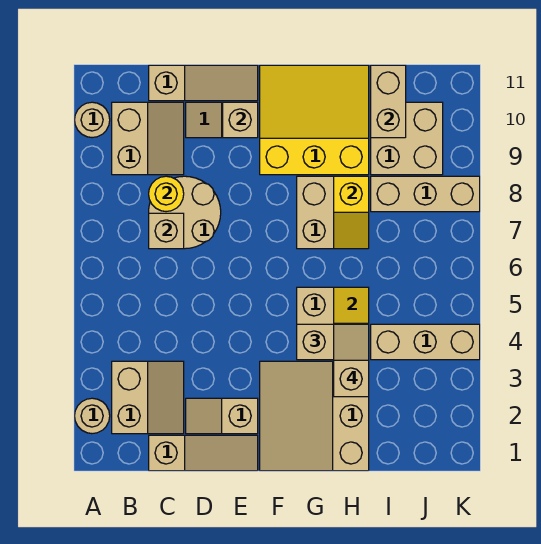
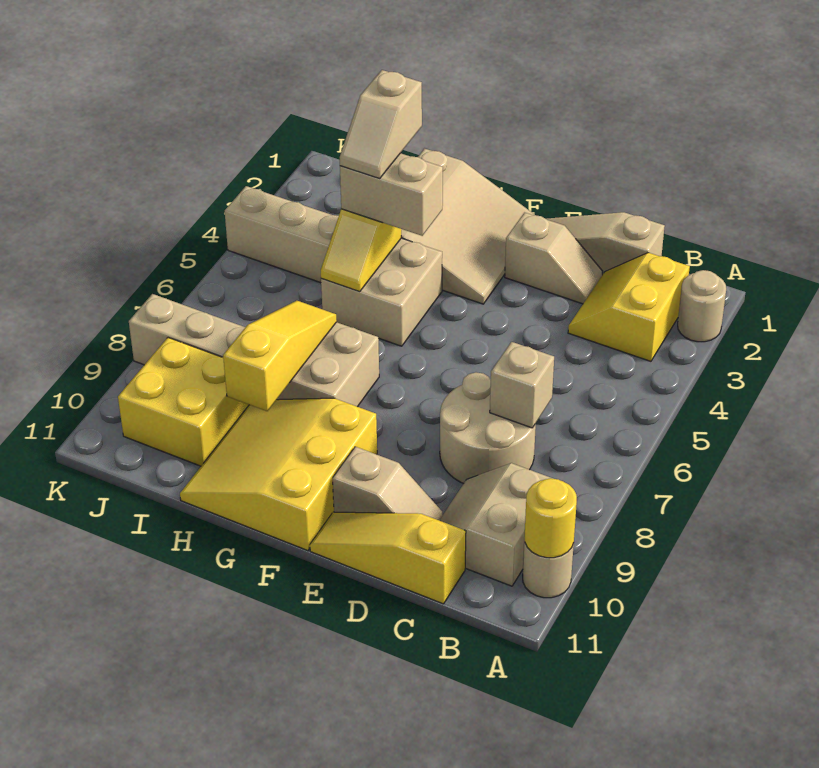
tan slope B2:C3 level 1 top B -> yellow slope B2:C3 level 1 top B
yellow round brick C8 level 2 -> yellow round brick A10 level 2
tan slope C11:E11 level 1 top C -> yellow slope C11:E11 level 1 top C
tan brick E10 level 2 -> none
yellow slope F9:H11 level 1 top 9 -> yellow slope F9:H11 level 1 top F
yellow slope H7:H8 level 2 top 8 -> yellow slope H7:H9 level 2 top 9
tan brick I9:J10 level 1 -> yellow brick I9:J10 level 1
tan brick I10:I11 level 2 -> none

